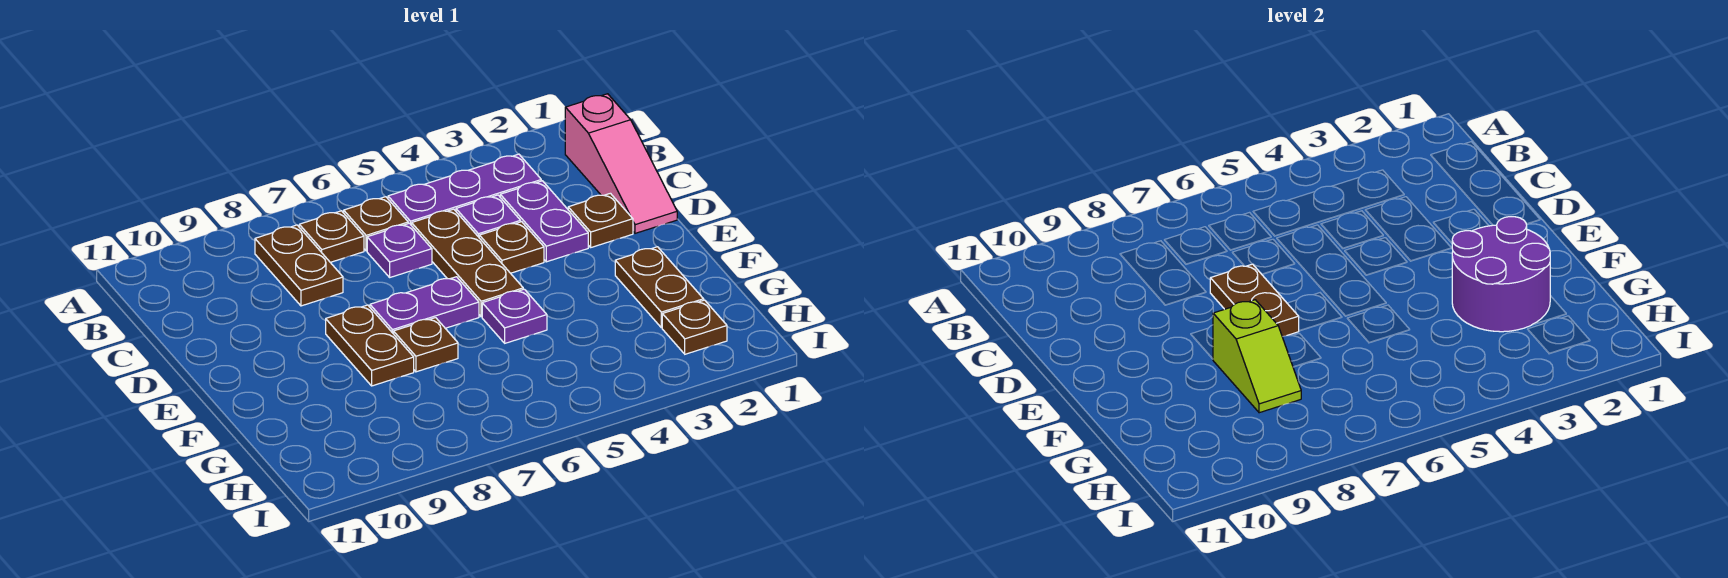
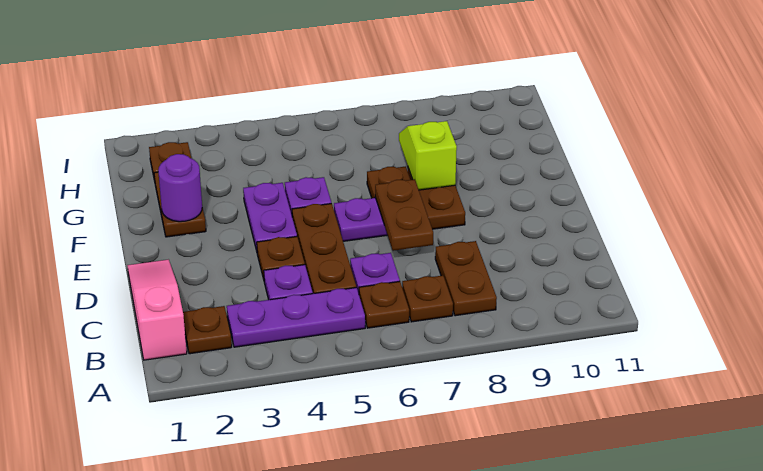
purple plate C3:D3 level 1 -> purple plate E4:F4 level 1
brown plate D2 level 1 -> brown plate B2 level 1
purple round brick F2:G3 level 2 -> purple round brick F2 level 2

